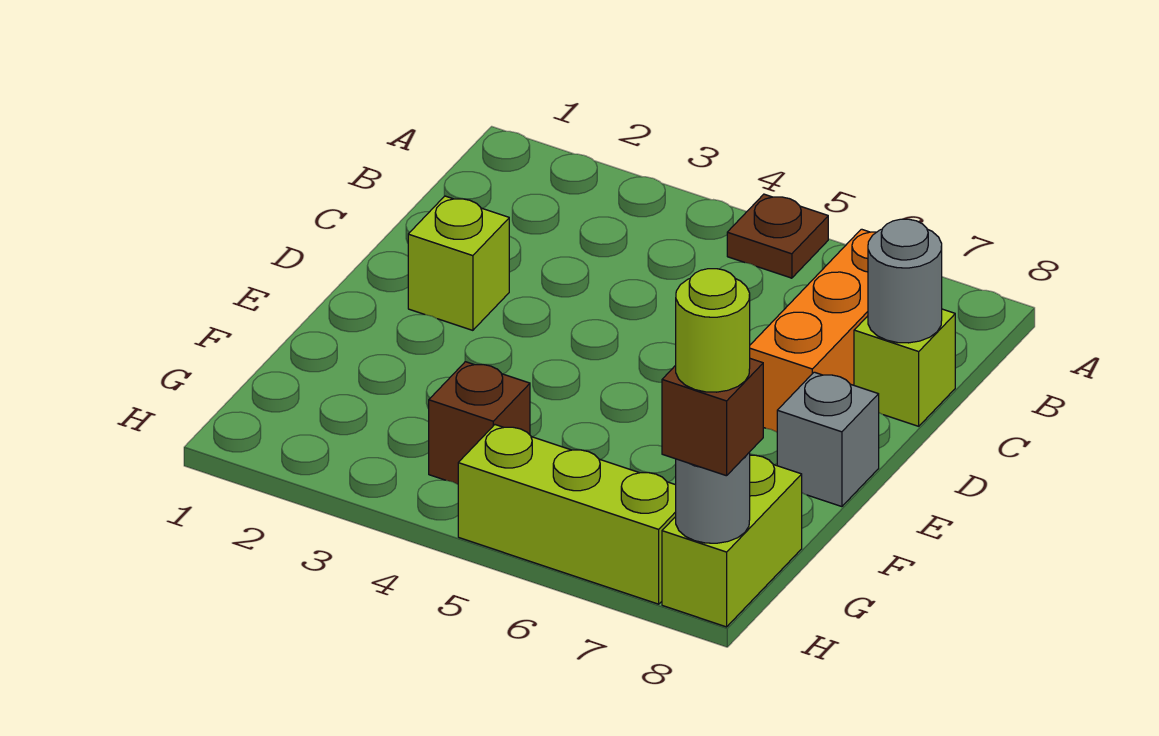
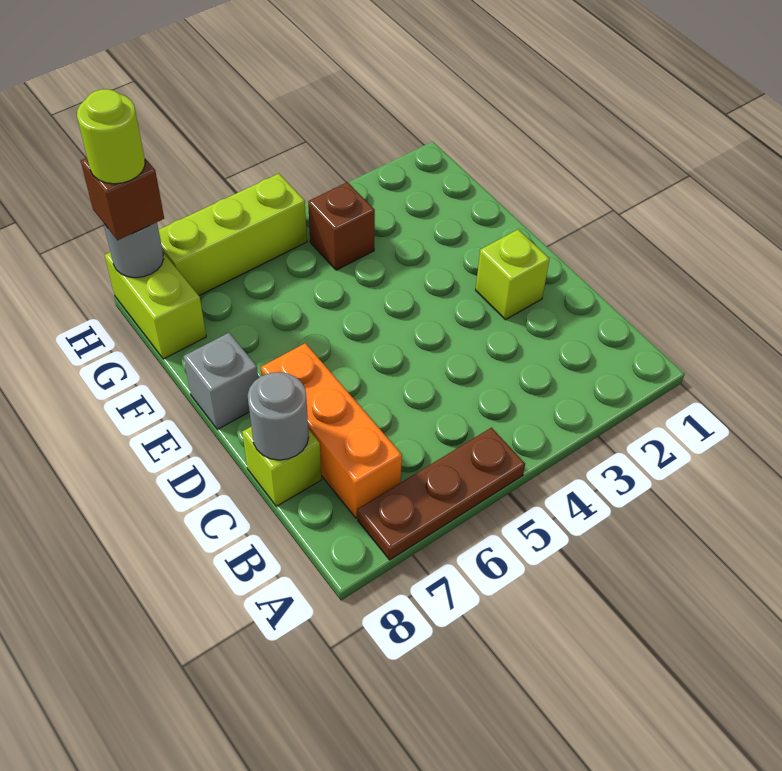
brown plate A5 level 1 -> brown plate A5:A7 level 1

